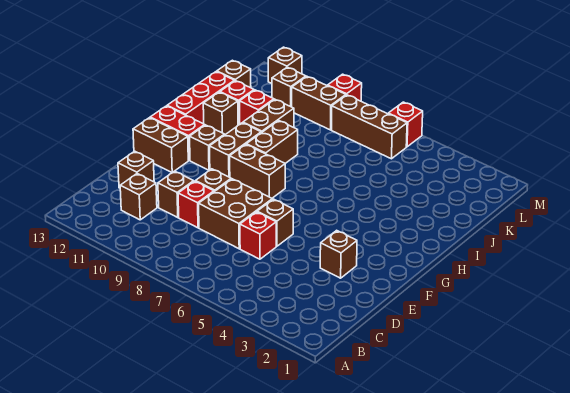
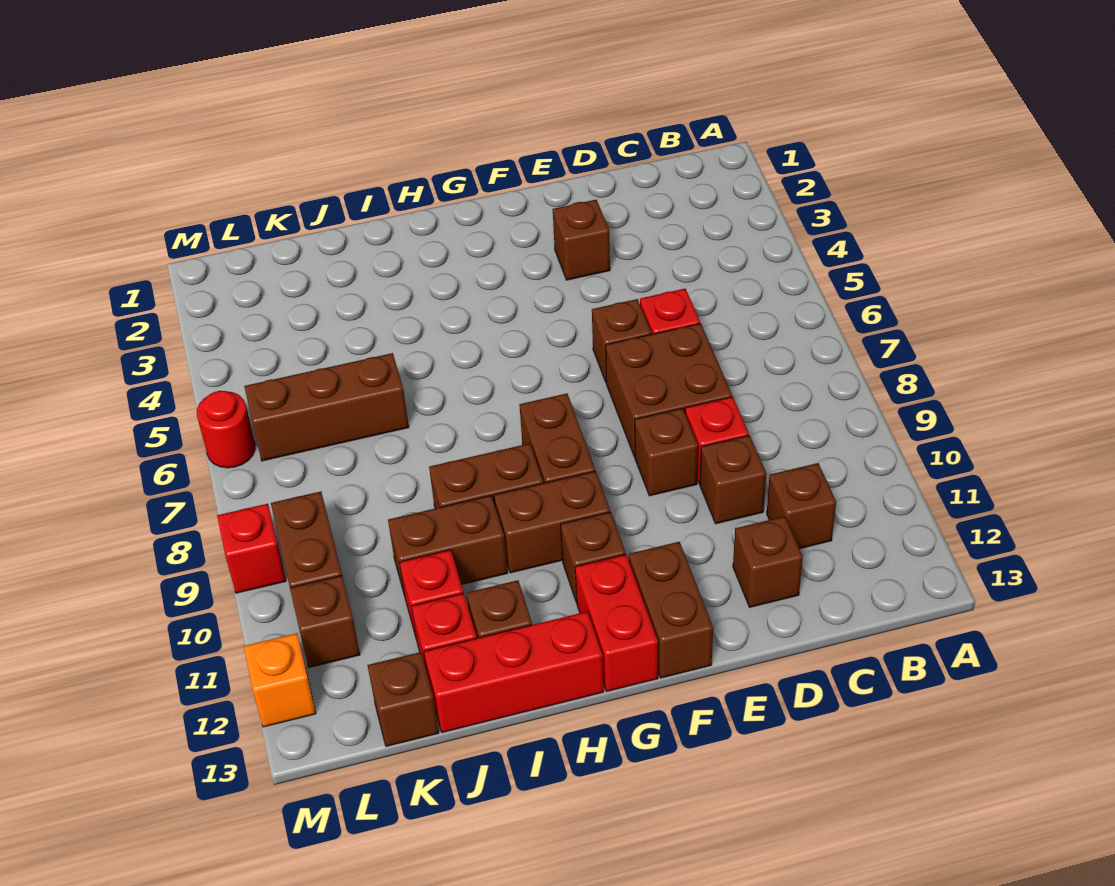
brown brick L6:L8 level 1 -> brown brick J6:L6 level 1
red brick M6 level 1 -> red round brick M6 level 1
brown brick M12 level 1 -> orange brick M12 level 1

